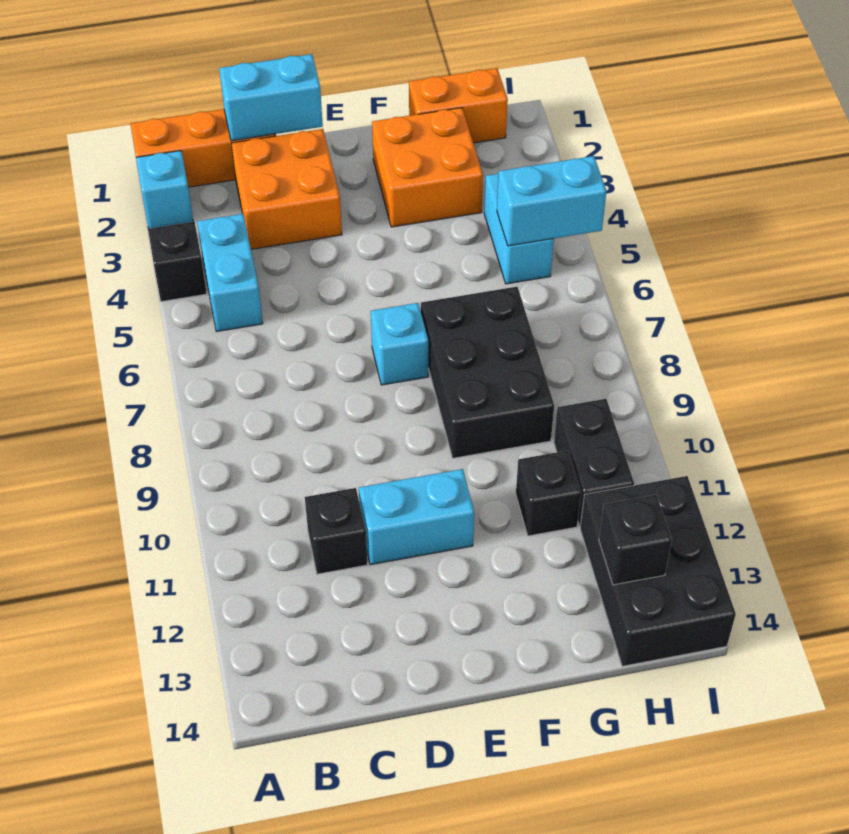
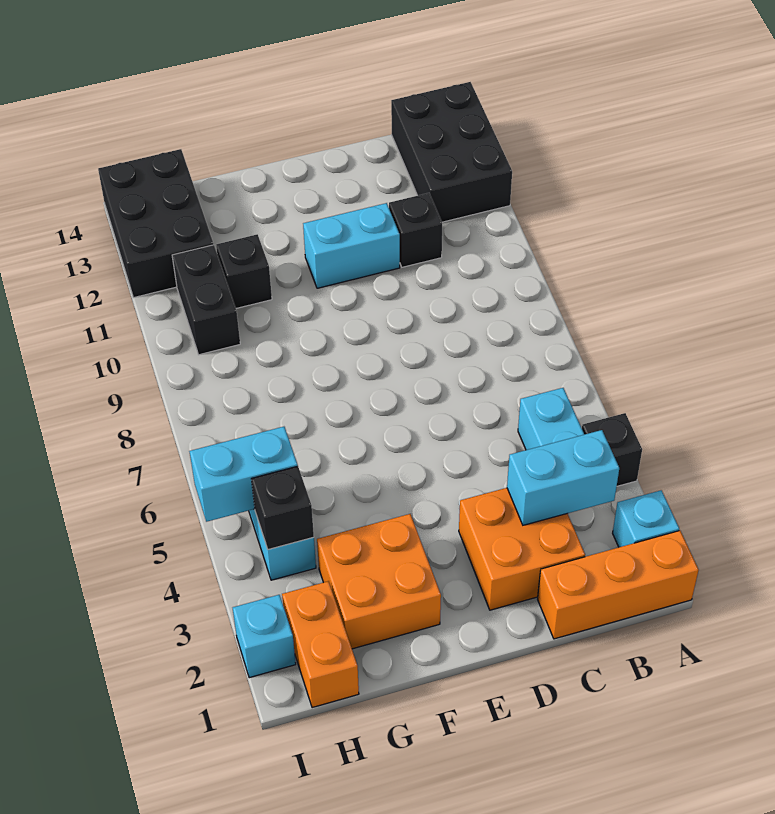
cyan brick C1:D1 level 2 -> cyan brick B3:C3 level 2
cyan brick E7 level 1 -> cyan brick I2 level 1
black brick F7:G9 level 1 -> black brick A12:B14 level 1
orange brick G1:H1 level 1 -> orange brick H1:H2 level 1
black brick H13 level 2 -> black brick H4 level 2

